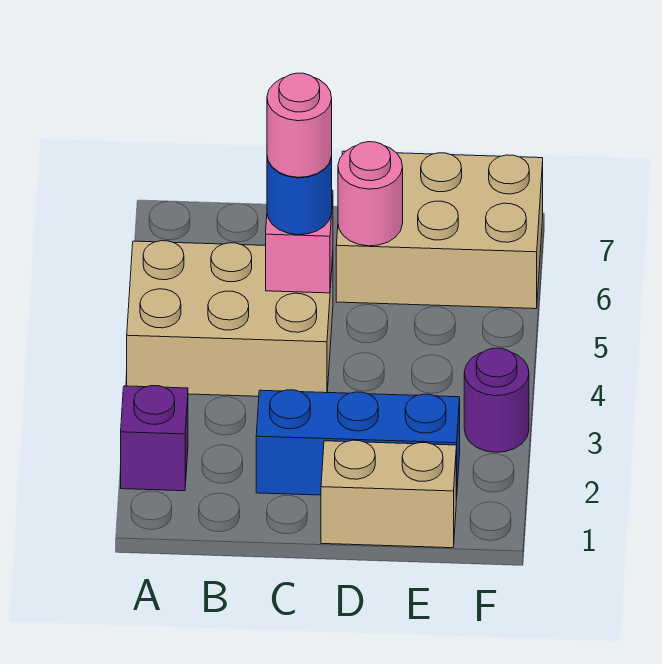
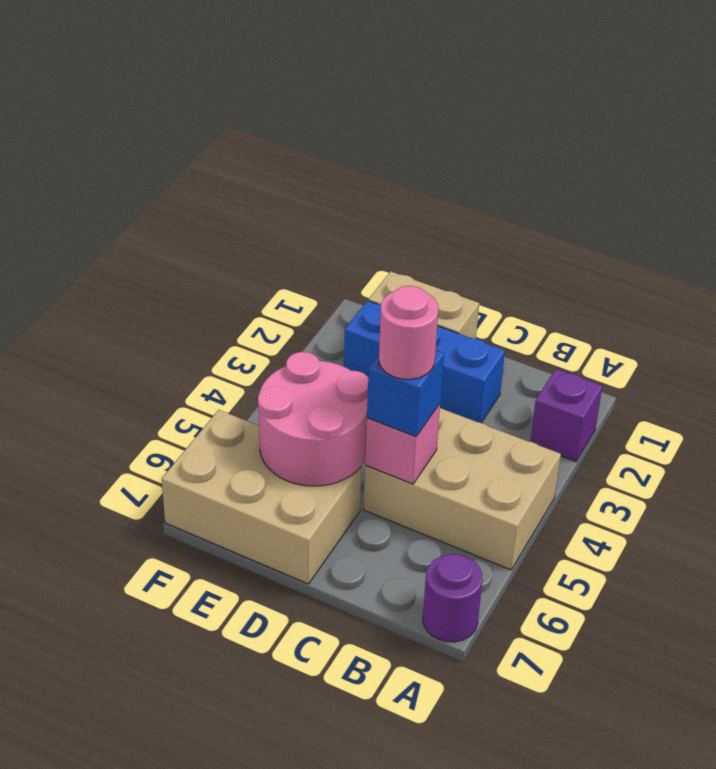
blue round brick C5 level 3 -> blue brick C5 level 3
pink round brick D6 level 2 -> pink round brick D5:E6 level 2
purple round brick F3 level 1 -> purple round brick A7 level 1

